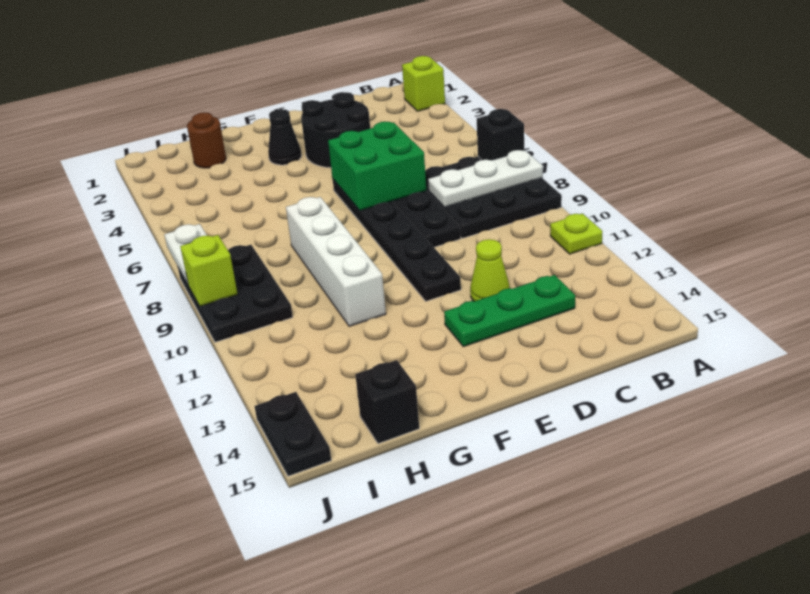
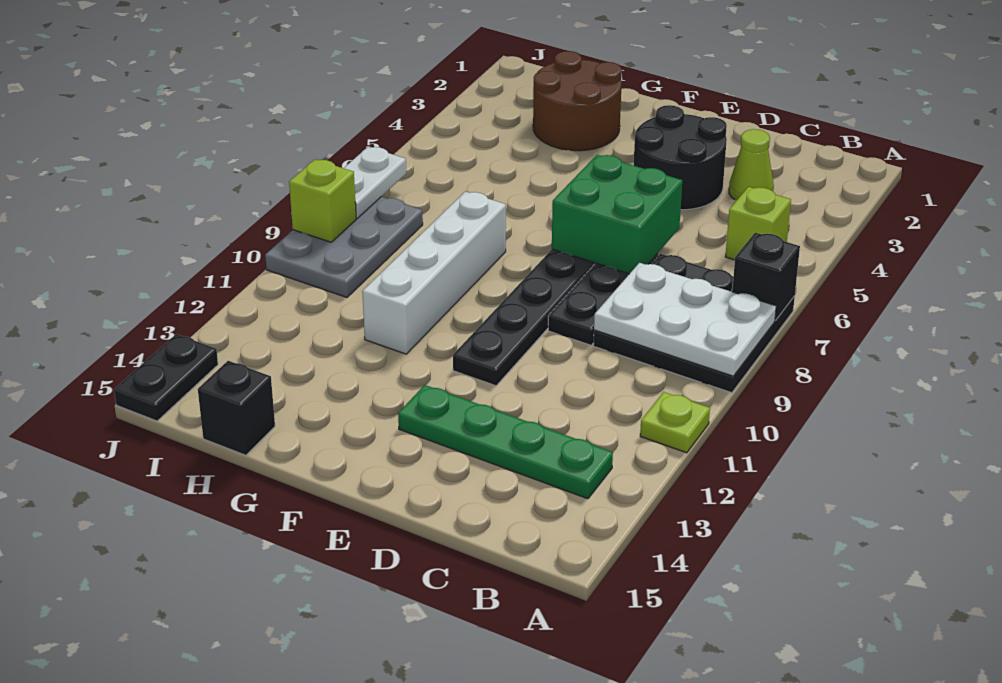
lime brick A2 level 1 -> lime brick B5 level 1
white plate A8:C8 level 2 -> white plate A8:C9 level 2
green plate C13:E13 level 1 -> green plate B13:E13 level 1
lime cone D12 level 1 -> lime cone C3 level 1
black cone F3 level 1 -> none
brown round brick H2 level 1 -> brown round brick G2:H3 level 1
black plate I8:J10 level 1 -> grey plate I8:J10 level 1

